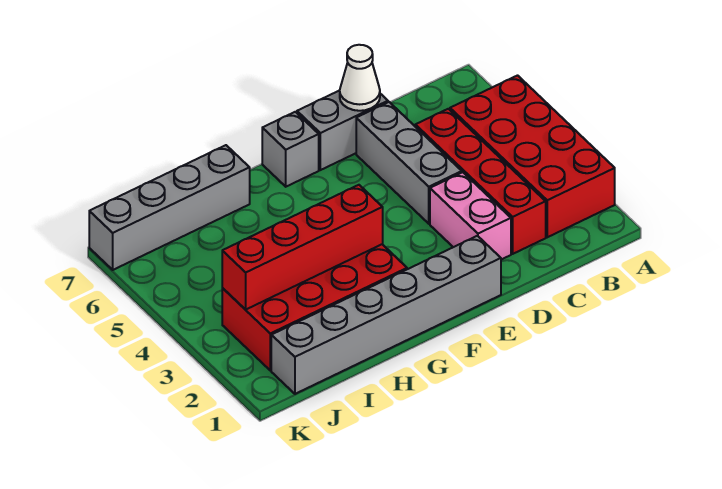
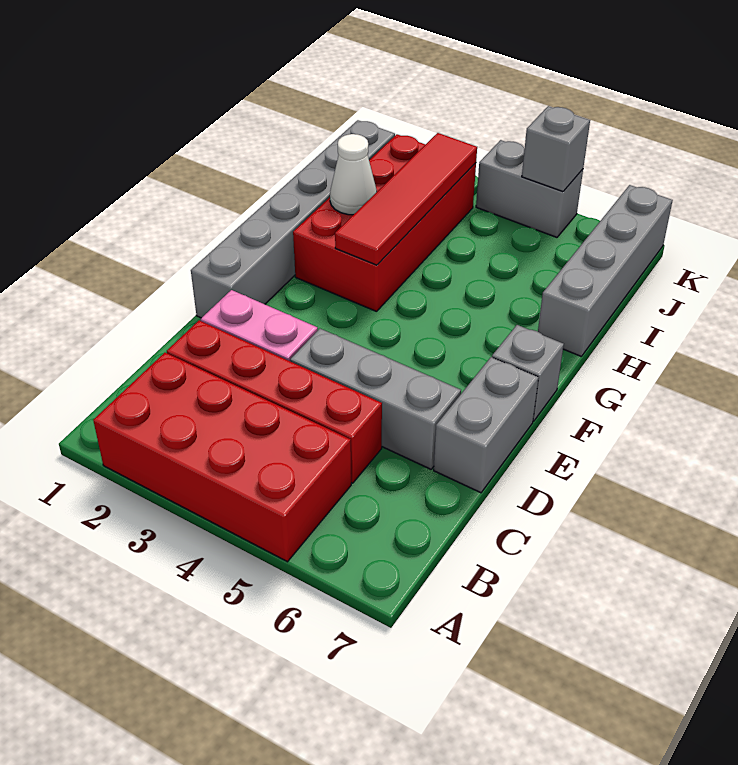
white cone D7 level 2 -> white cone H2 level 2
red brick G3:J3 level 2 -> red tile G3:J3 level 2
none -> grey brick K4:K5 level 1
none -> grey brick K5 level 2

